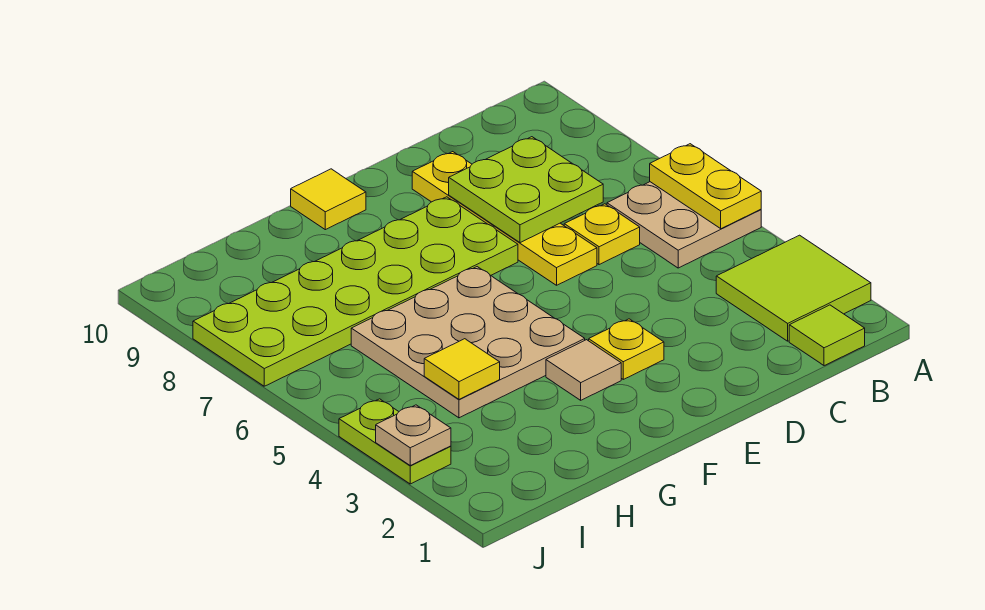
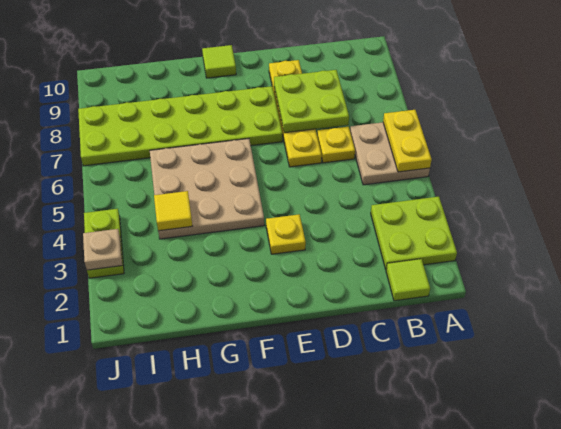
lime tile A2:B3 level 1 -> lime plate A2:B3 level 1
tan tile F3 level 1 -> none
yellow tile F10 level 1 -> lime tile F10 level 1

